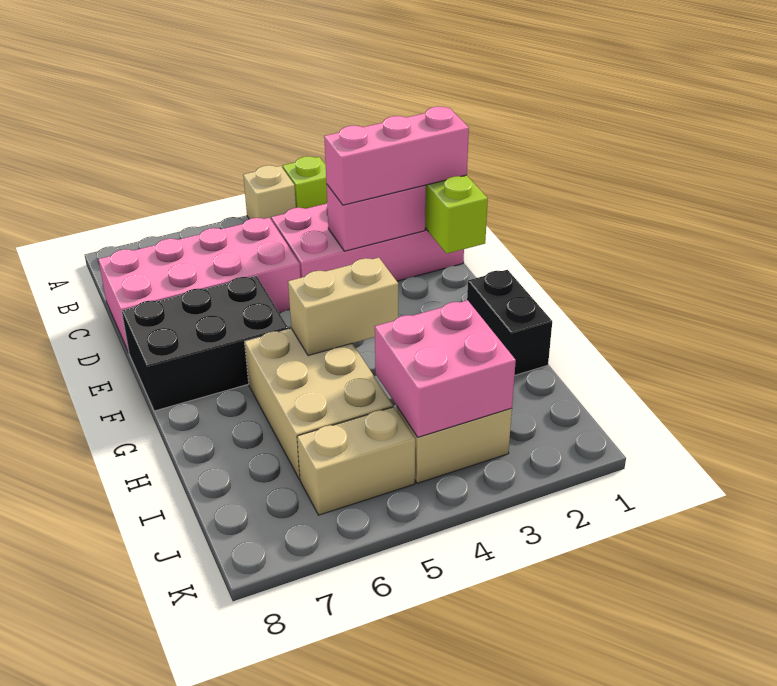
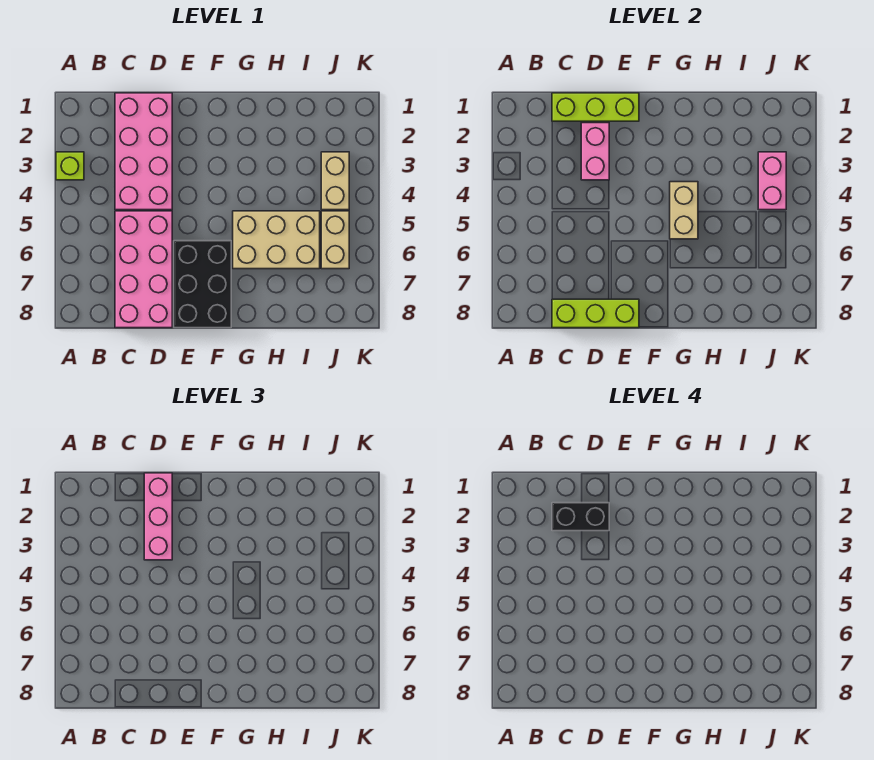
tan brick A4 level 1 -> none
none -> lime brick C8:E8 level 2
black brick G1:H1 level 1 -> black brick C2:D2 level 4
pink brick I3:J4 level 2 -> pink brick J3:J4 level 2

